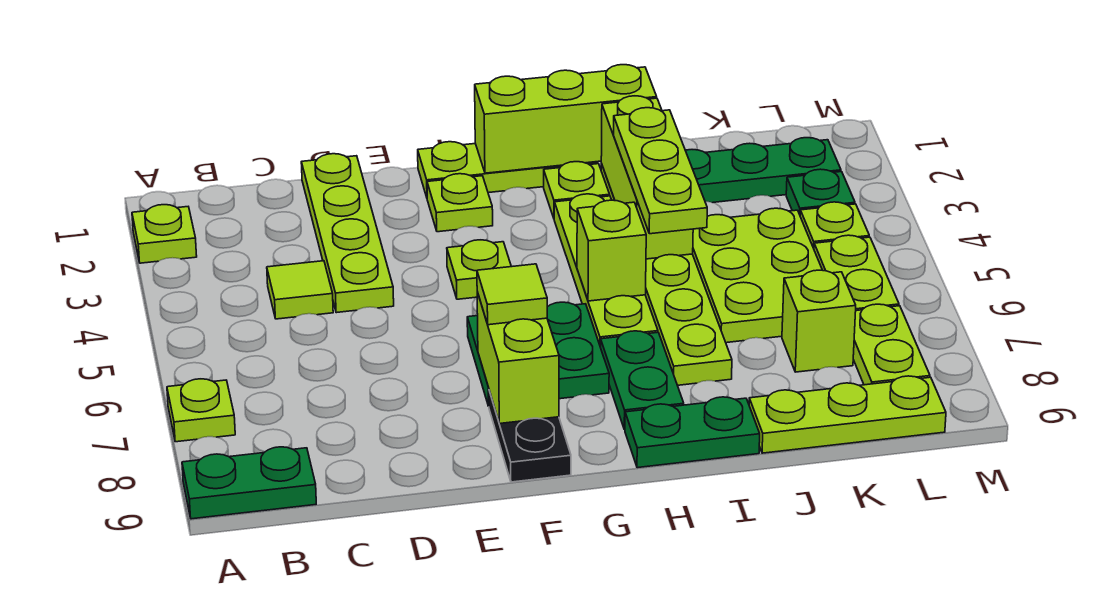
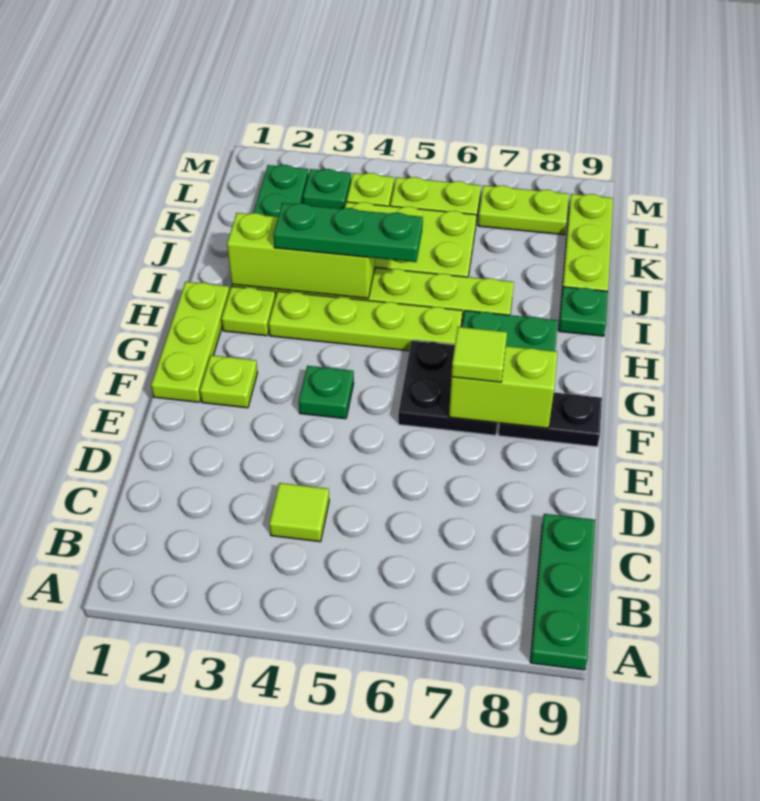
lime plate A2 level 1 -> none
lime plate A7 level 1 -> none
green plate A9:B9 level 1 -> green plate A9:C9 level 1
lime plate D1:D4 level 1 -> none
lime plate F4 level 1 -> green plate F4 level 1
green plate F6:G7 level 1 -> black plate F6:G7 level 1
lime brick G1:I1 level 2 -> none
lime brick H5 level 2 -> none
green plate H9:I9 level 1 -> green plate I9 level 1
lime plate I3:I5 level 3 -> green plate I3:I5 level 3
lime brick K7 level 1 -> none

